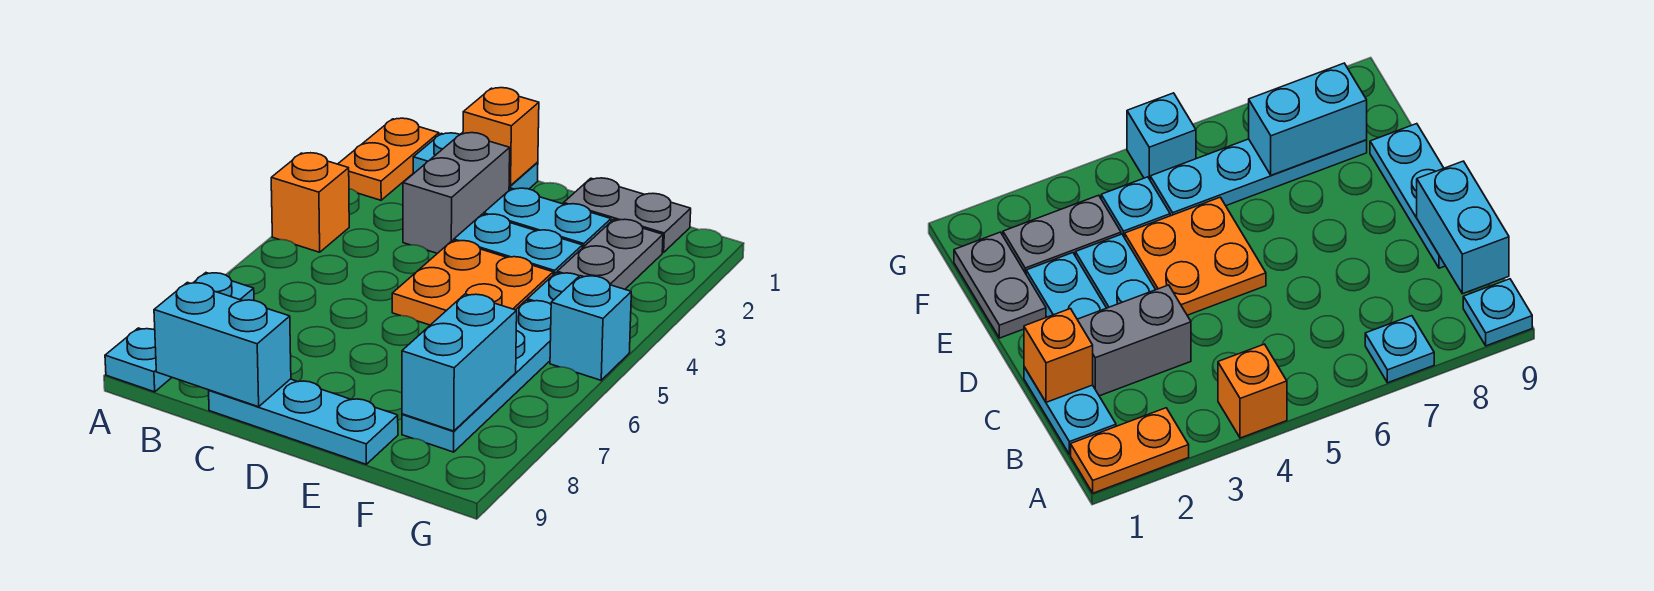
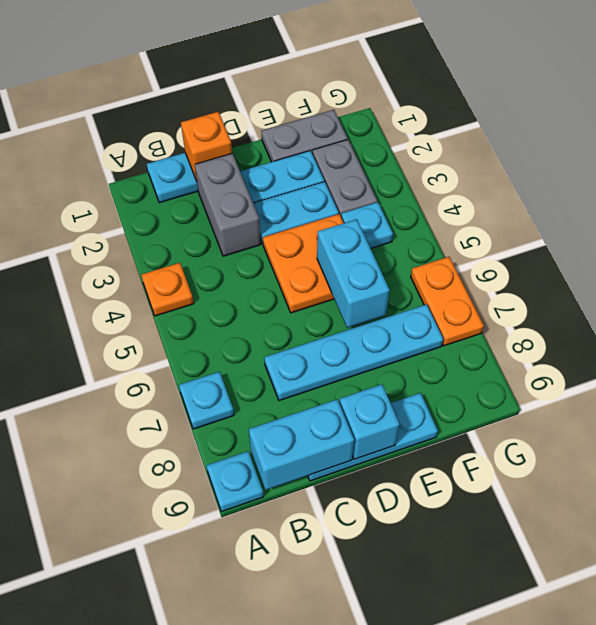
orange plate A1:A2 level 1 -> orange plate G6:G7 level 1
orange brick A4 level 1 -> orange plate A4 level 1
cyan plate F5:F8 level 1 -> cyan plate C7:F7 level 1
cyan brick F7:F8 level 2 -> cyan brick E5:E6 level 2
cyan brick G5 level 1 -> cyan brick D9 level 2

